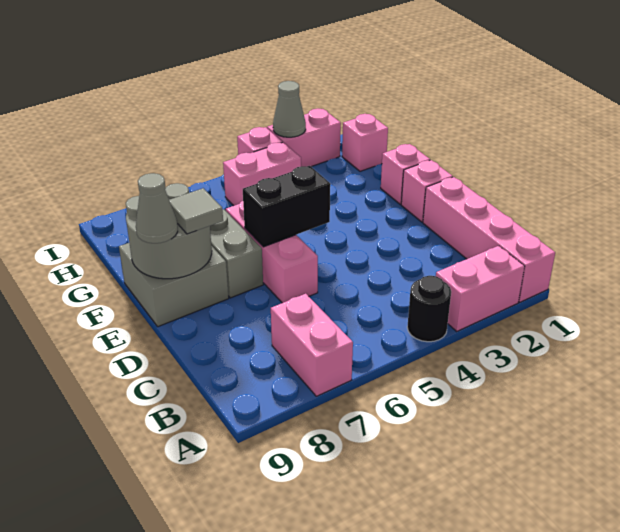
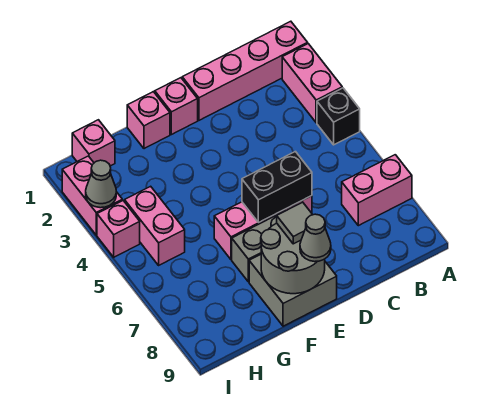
black round brick A4 level 1 -> black brick A4 level 1
black brick E5:E6 level 2 -> black brick D6:E6 level 2

